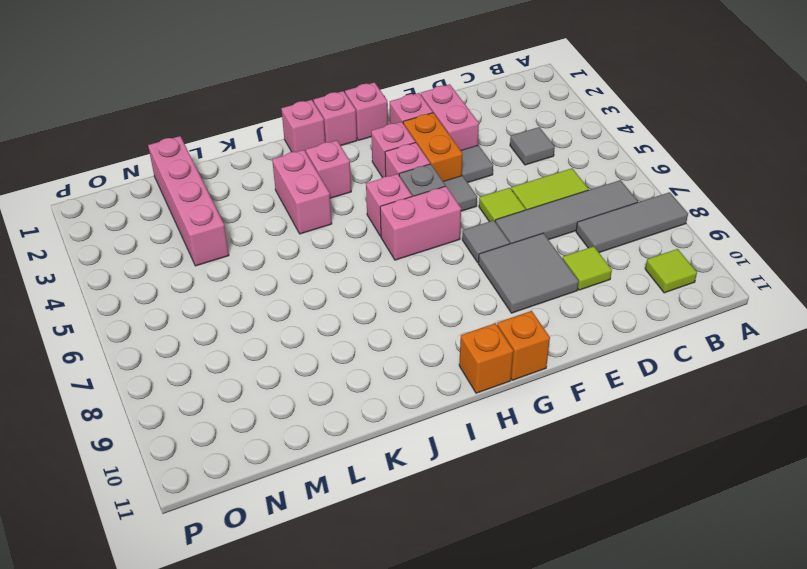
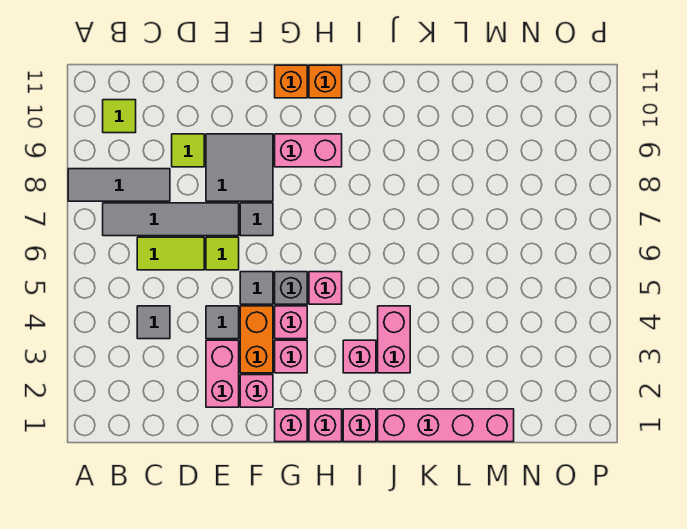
pink brick G6:H6 level 1 -> pink brick G9:H9 level 1
pink brick M1:M4 level 1 -> pink brick J1:M1 level 1

